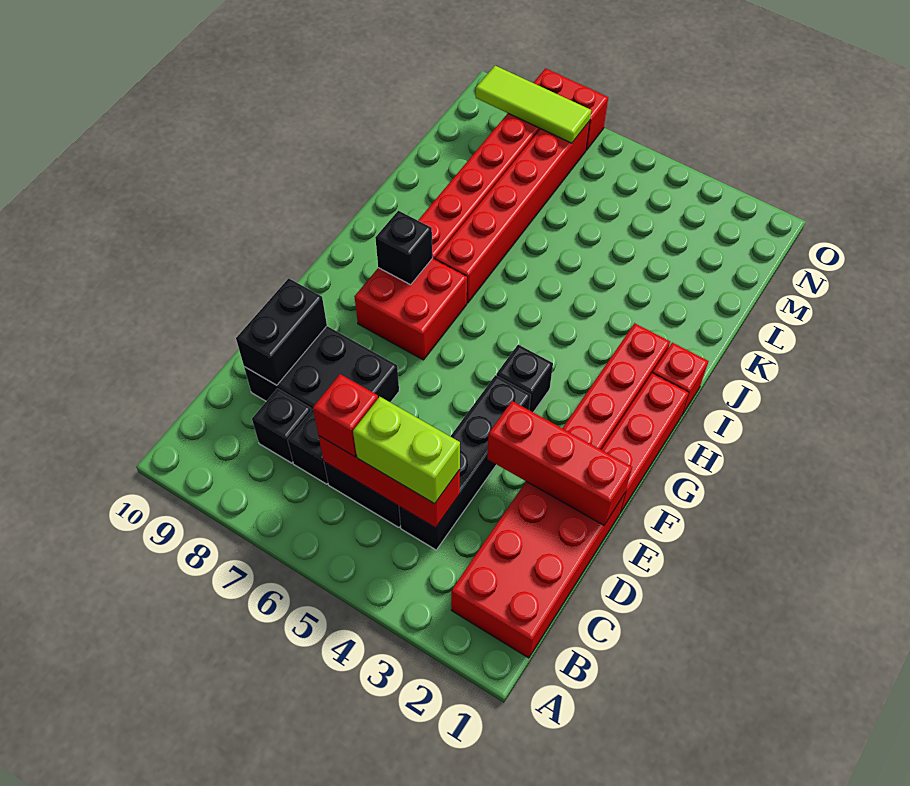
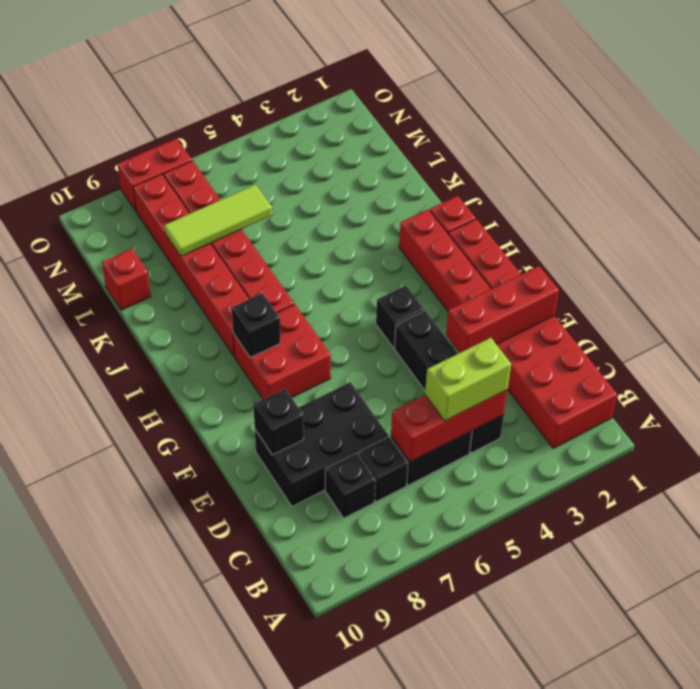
red brick C6 level 3 -> red brick L10 level 1
black brick D9:E9 level 2 -> black brick E9 level 2
lime tile N7:N9 level 2 -> lime tile L6:L8 level 2

